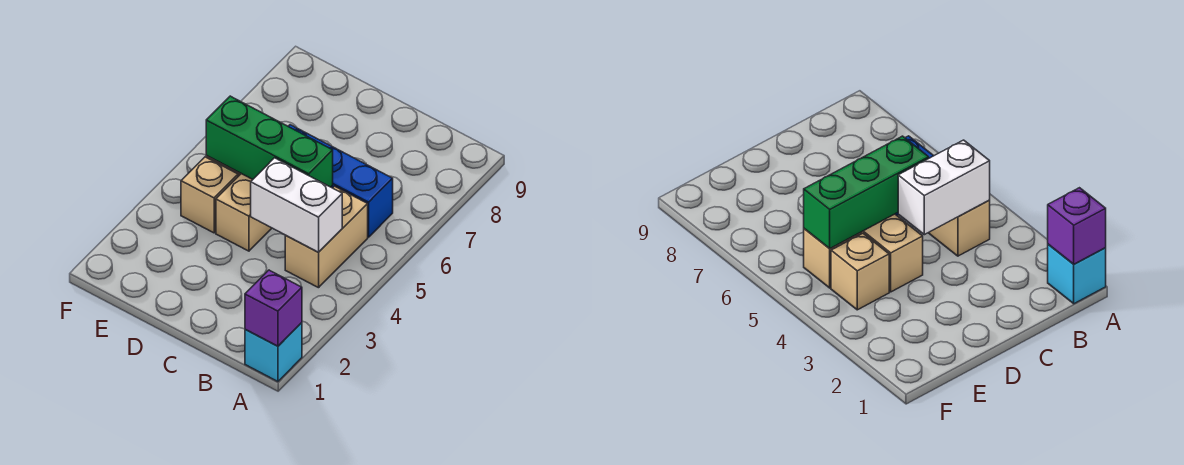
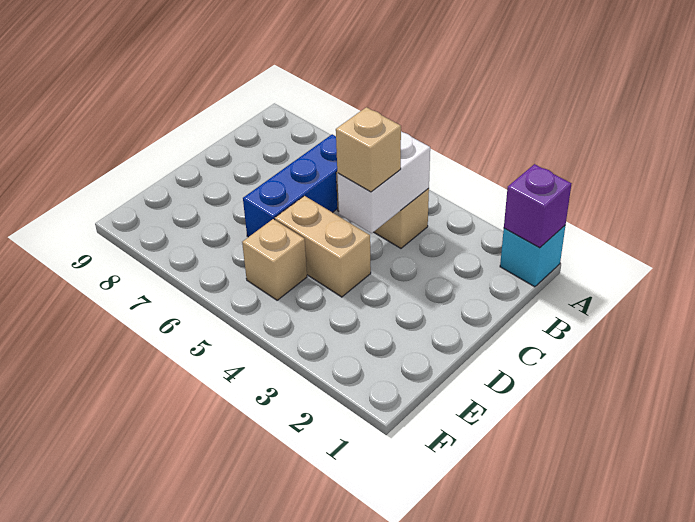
green brick C5:E5 level 2 -> none
tan brick E4 level 1 -> tan brick C4 level 3

